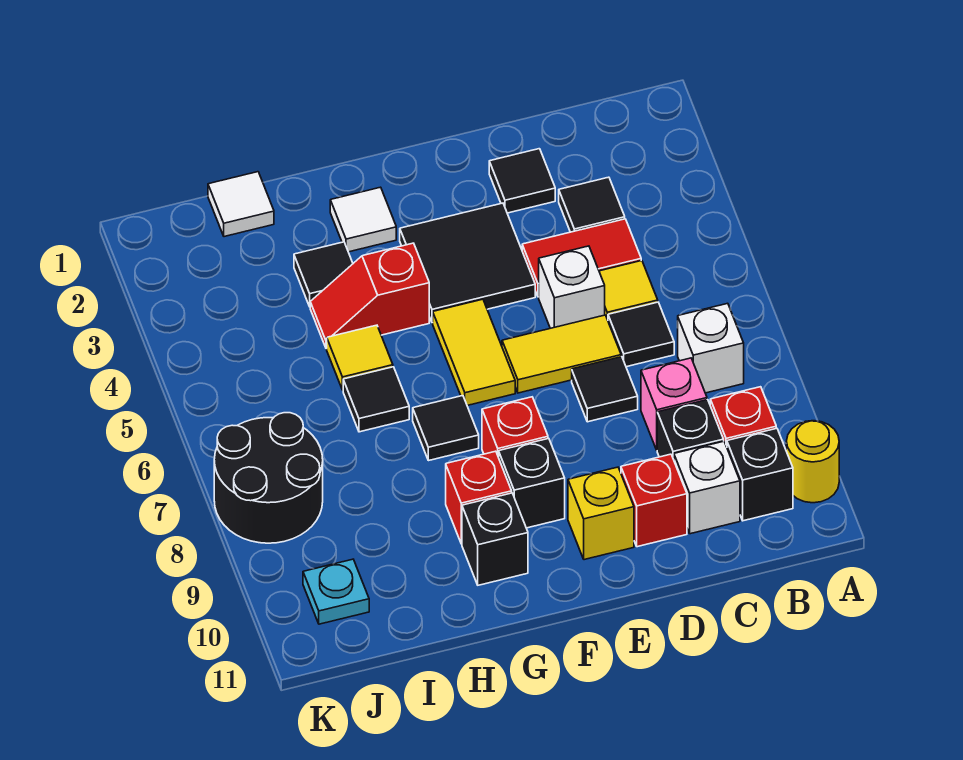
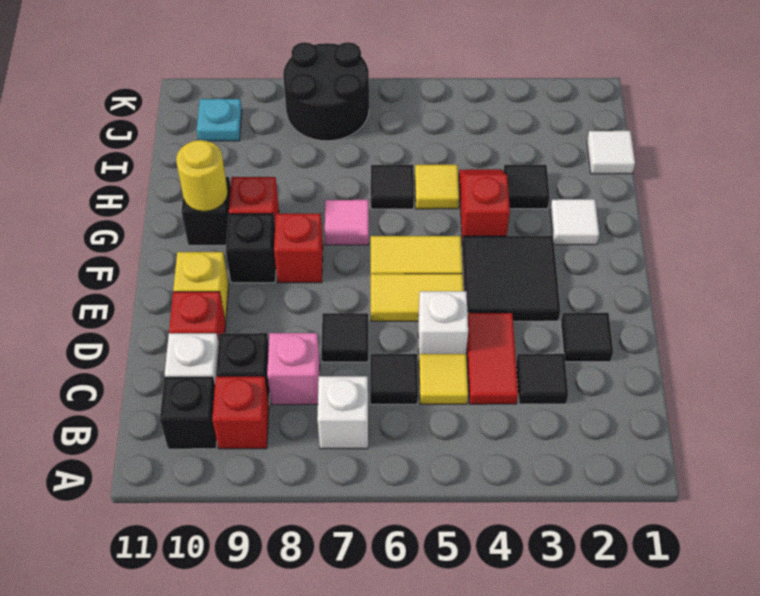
yellow round brick A10 level 1 -> yellow round brick G10 level 2
yellow tile D6:E6 level 1 -> yellow tile E5:E6 level 1
black tile G7 level 1 -> pink tile G7 level 1

